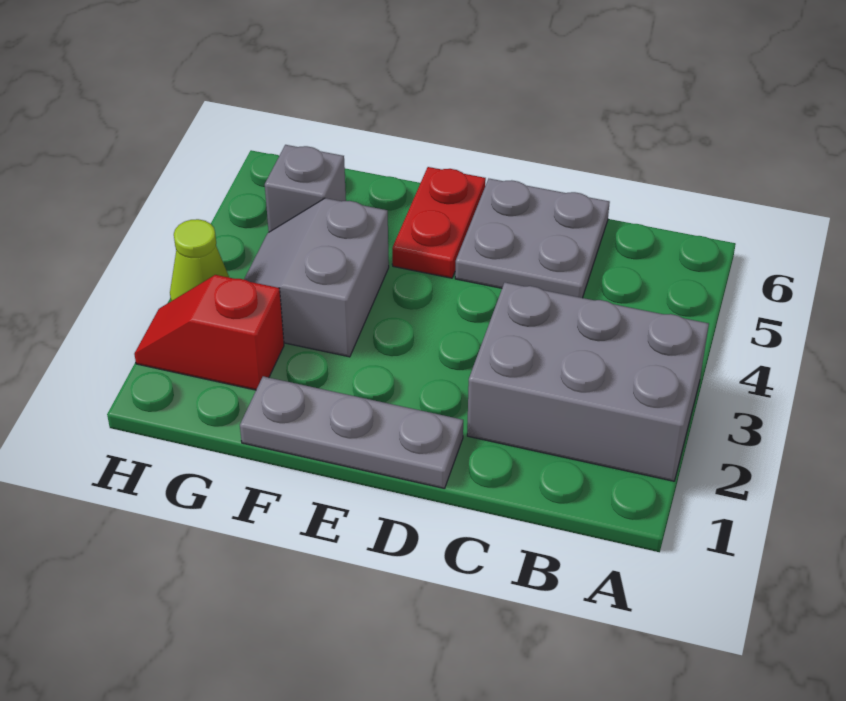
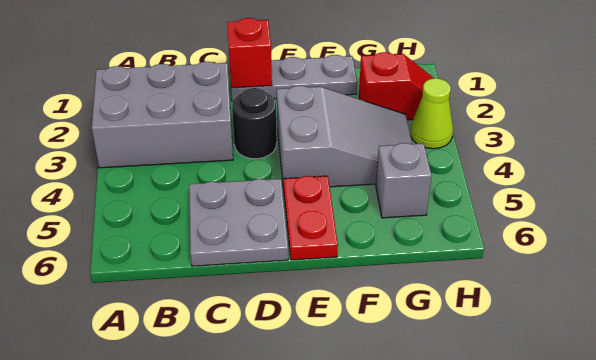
none -> red brick D1 level 2
none -> black round brick D3 level 1
grey slope F3:G4 level 1 top F -> grey slope E3:G4 level 1 top E

